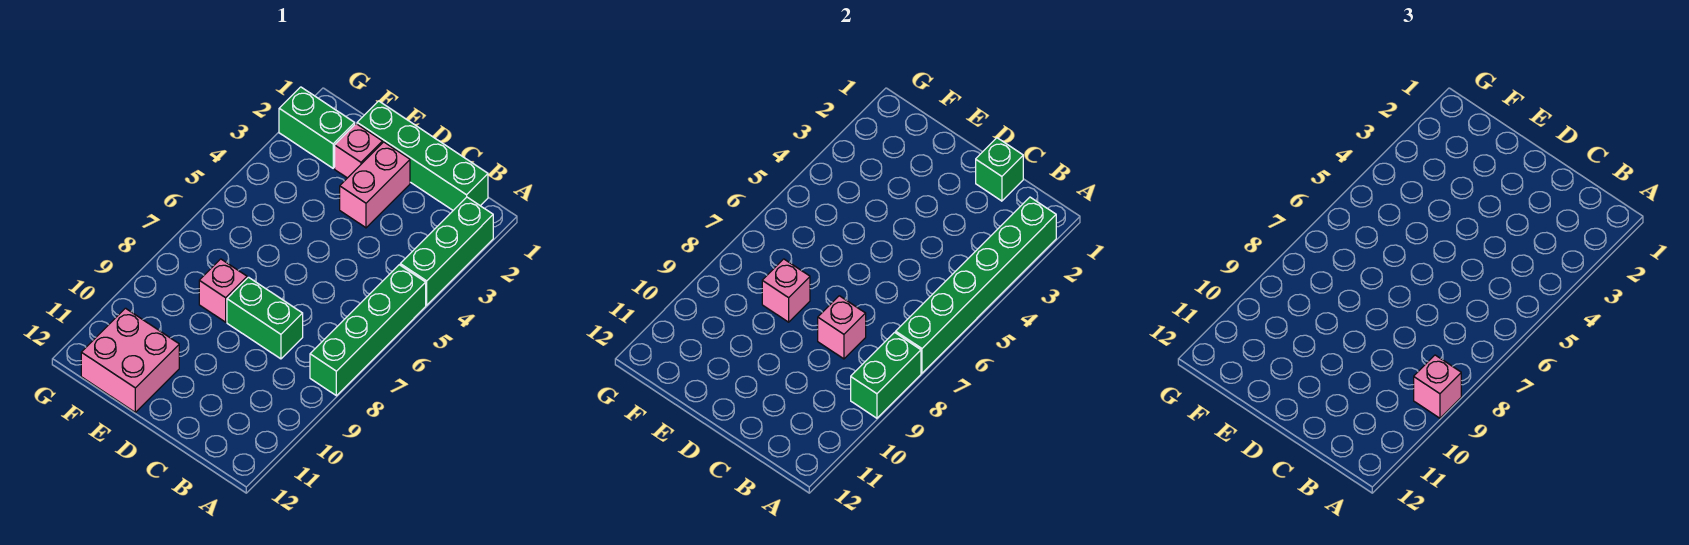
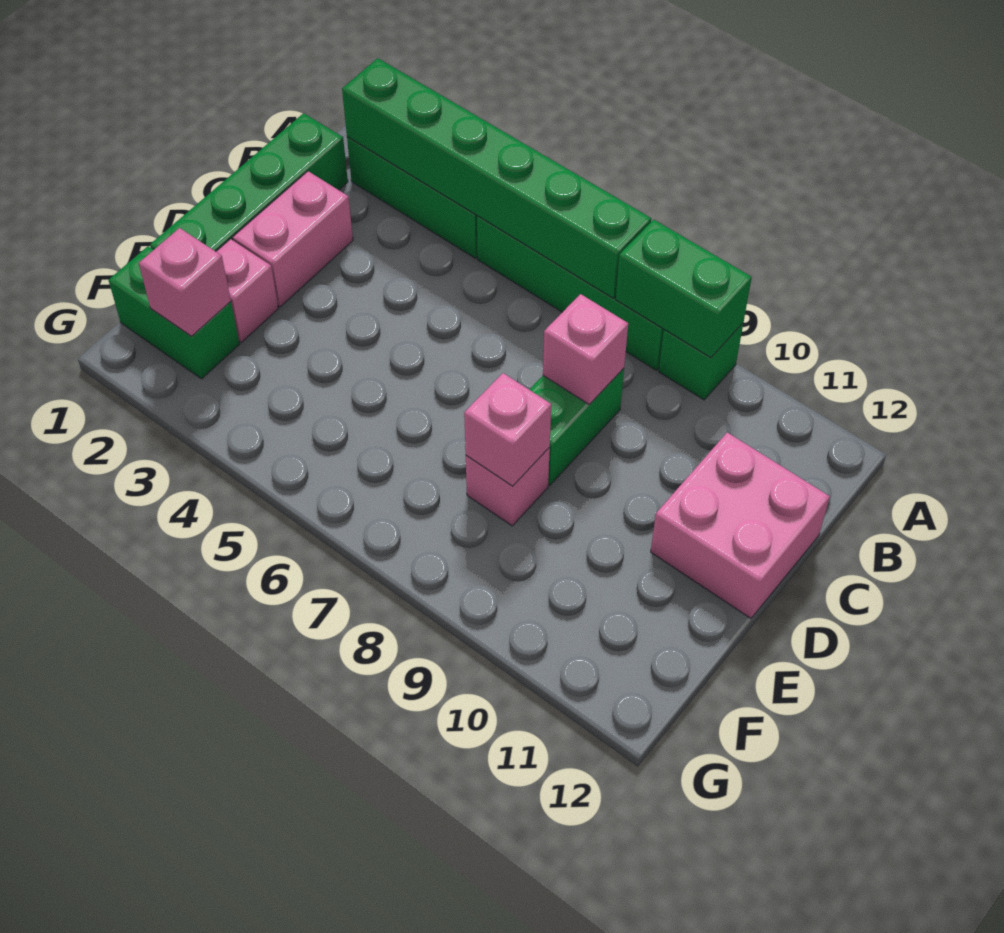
pink brick A9 level 3 -> pink brick F2 level 2
green brick C1 level 2 -> green brick A9 level 1
pink brick D2:D3 level 1 -> pink brick C2:D2 level 1
pink brick E11:F12 level 1 -> pink brick C11:D12 level 1
green brick F2:G2 level 1 -> green brick F1:F2 level 1

